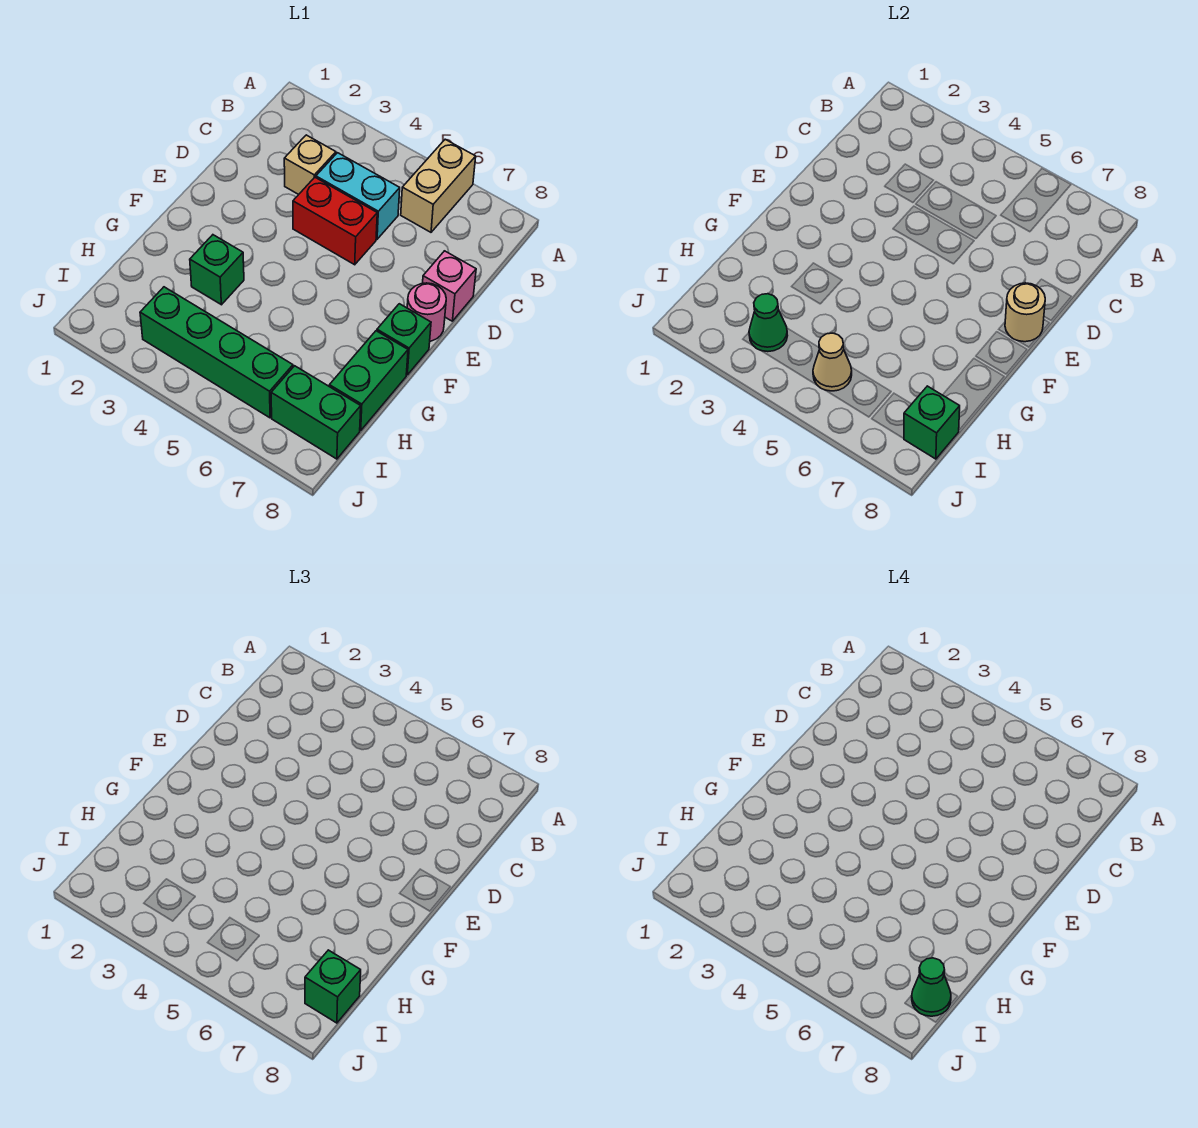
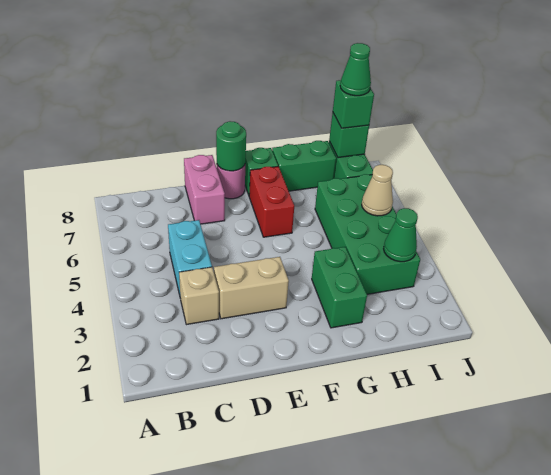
tan brick A6:B6 level 1 -> tan brick D3:E3 level 1
red brick D4:D5 level 1 -> red brick F6:F7 level 1
pink brick D8 level 1 -> pink brick D7:D8 level 1
tan round brick E8 level 2 -> green round brick E8 level 2
green brick G3 level 1 -> green brick G2:G3 level 1
green brick I3:I6 level 1 -> green brick H3:I6 level 1

